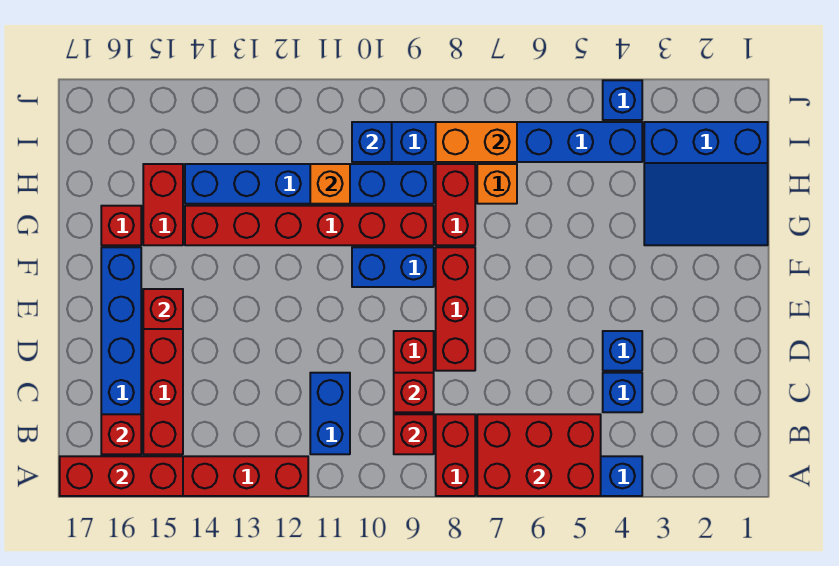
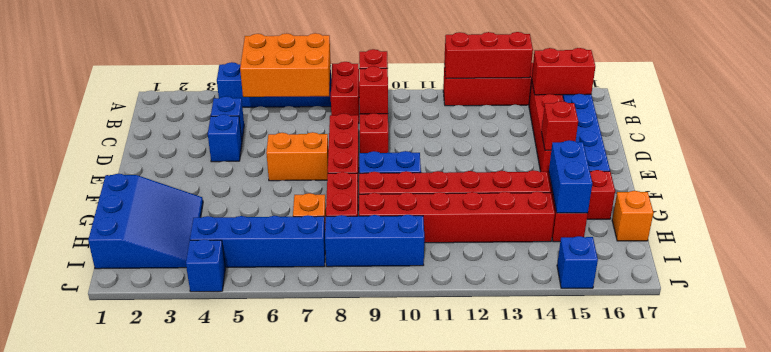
red brick A5:B7 level 2 -> orange brick A5:B7 level 2
red brick A15:A17 level 2 -> red brick A12:A14 level 2
blue brick B11:C11 level 1 -> blue brick G15:H15 level 2
red brick B16 level 2 -> red brick B15:B16 level 2
blue slope G1:I3 level 1 top I -> blue slope G1:I3 level 1 top 1
blue brick H9:H14 level 1 -> red brick H9:H14 level 1
orange brick H11 level 2 -> orange brick H17 level 1
orange brick I7:I8 level 2 -> orange brick E6:E7 level 1
blue brick I10 level 2 -> blue brick J15 level 1

